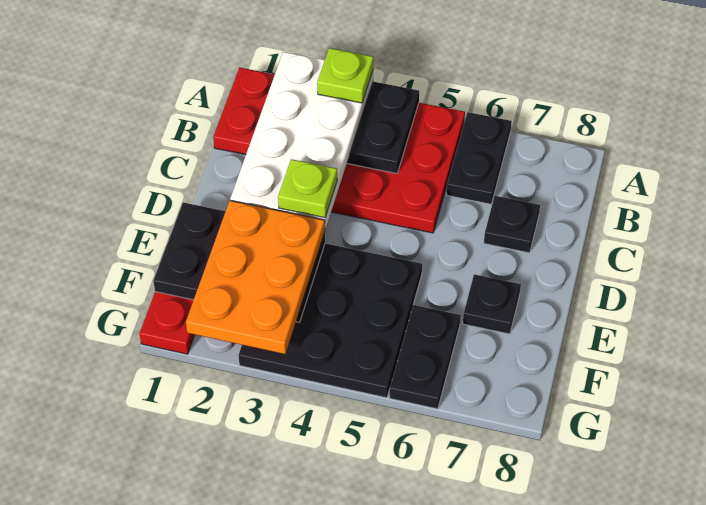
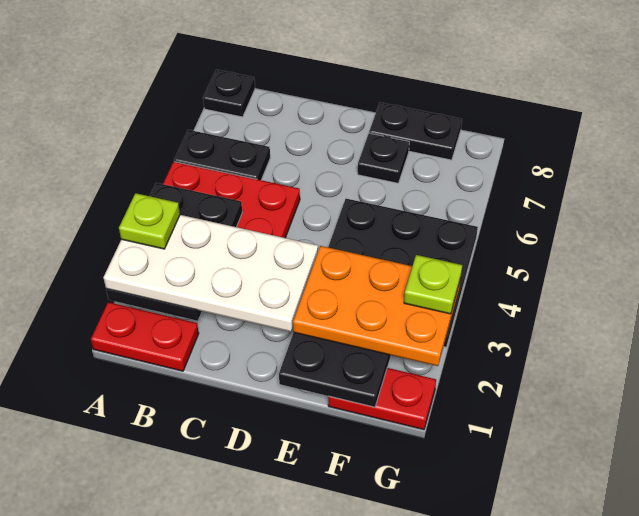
black plate C7 level 1 -> black plate A8 level 1
lime plate D3 level 4 -> lime plate G3 level 4
black plate F6:G6 level 1 -> black plate E8:F8 level 1

